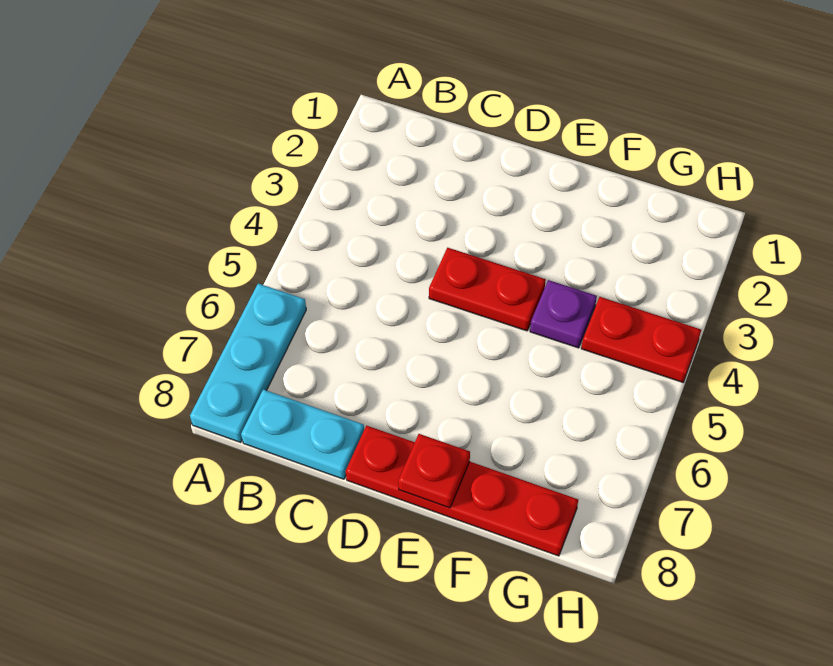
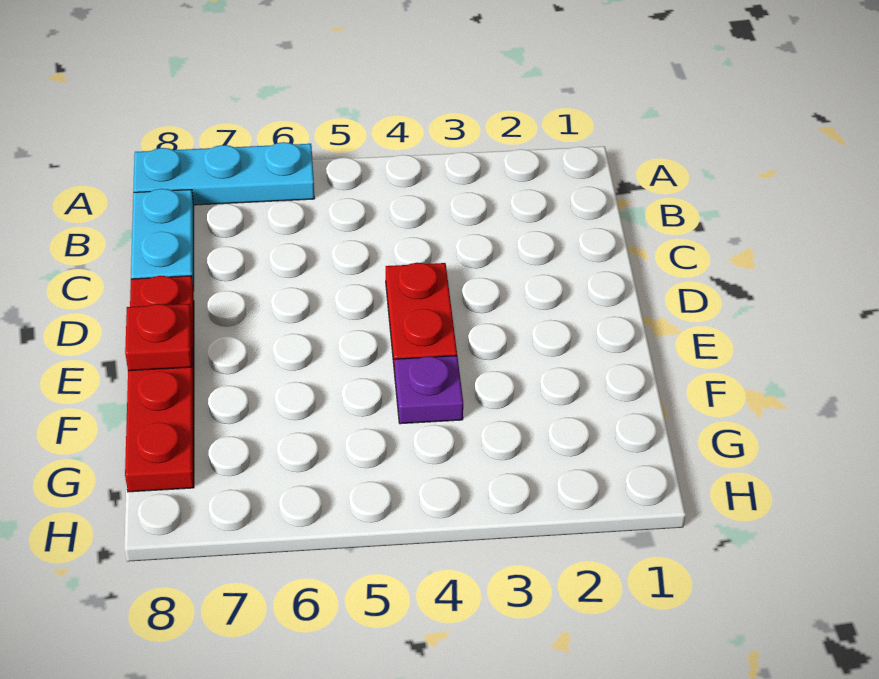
red plate G4:H4 level 1 -> none

